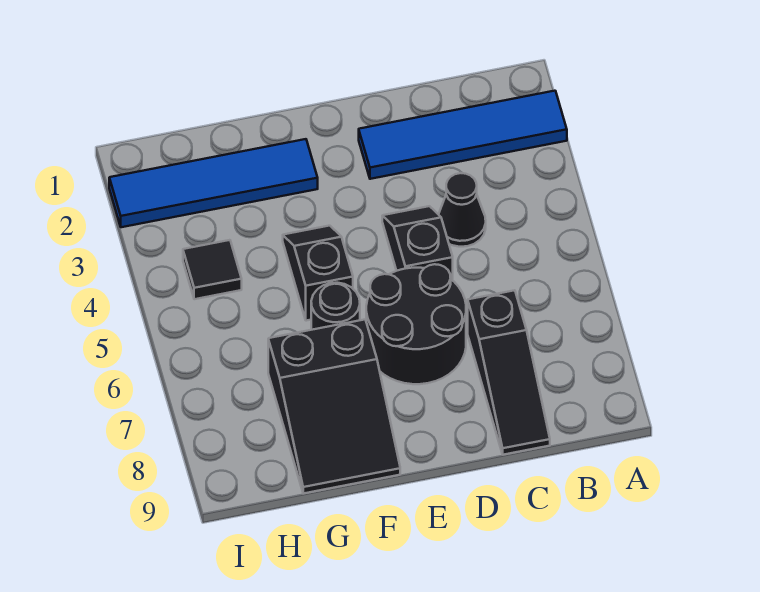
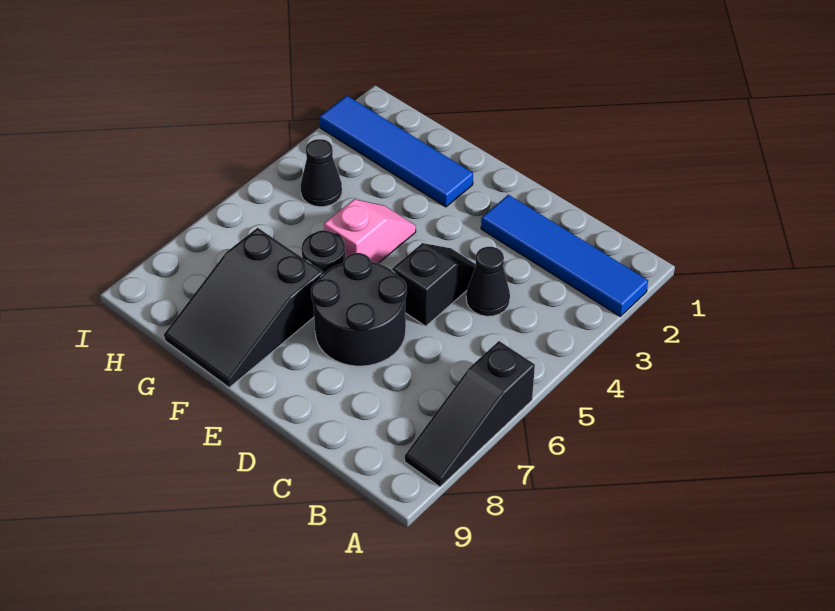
black slope C7:C9 level 1 top 7 -> black slope A6:A8 level 1 top 6
black slope F4:F5 level 1 top 5 -> pink slope F4:F5 level 1 top 5
black tile H4 level 1 -> black cone H4 level 1

